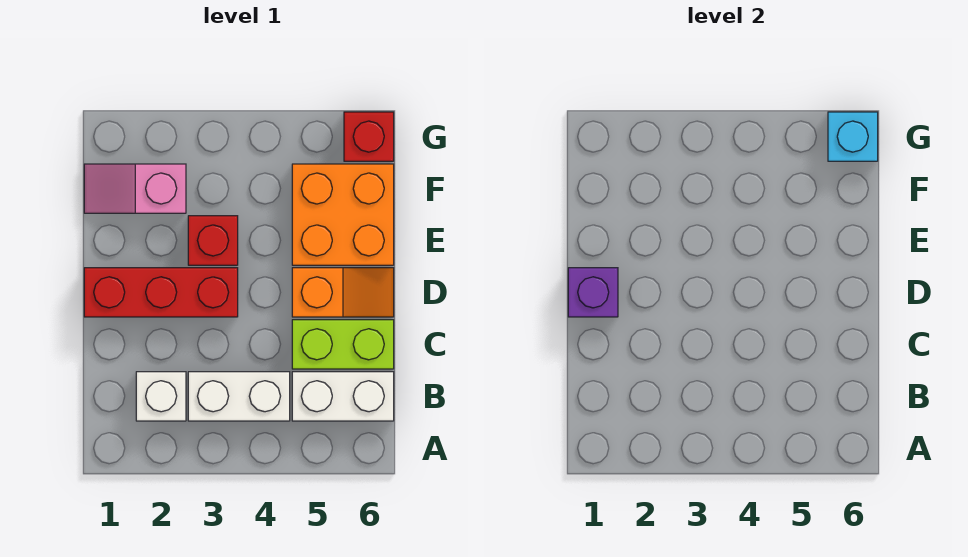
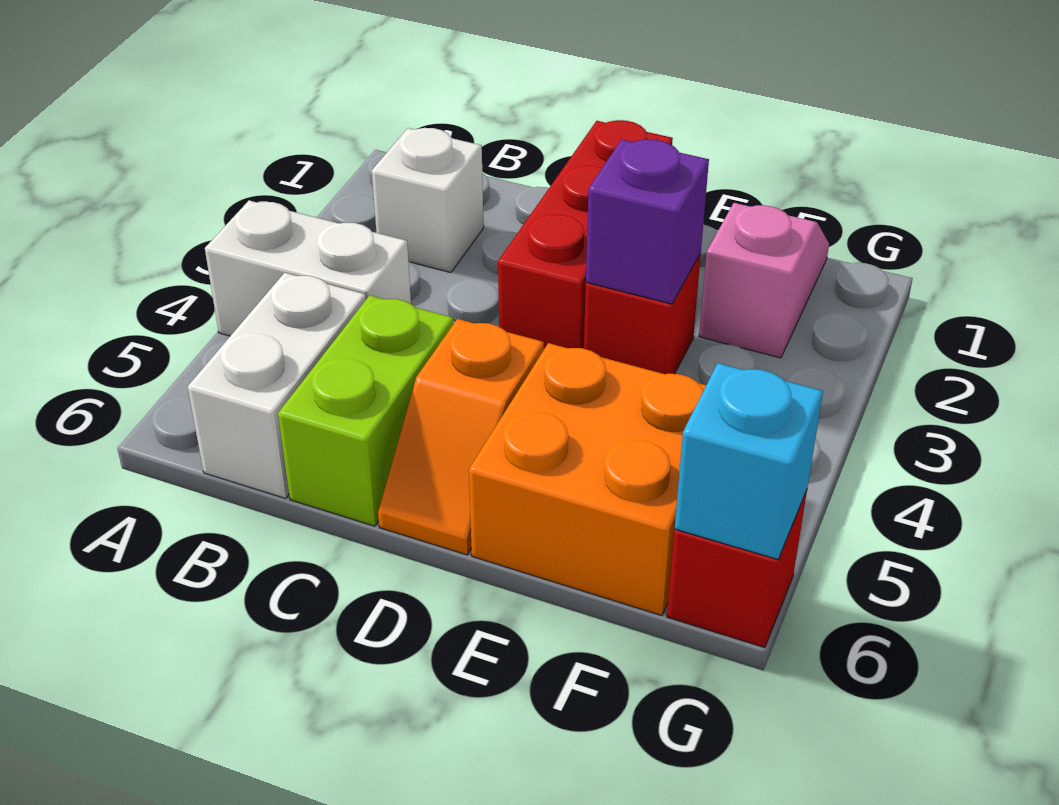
white brick B3:B4 level 1 -> white brick A4:B4 level 1
purple brick D1 level 2 -> purple brick E3 level 2

